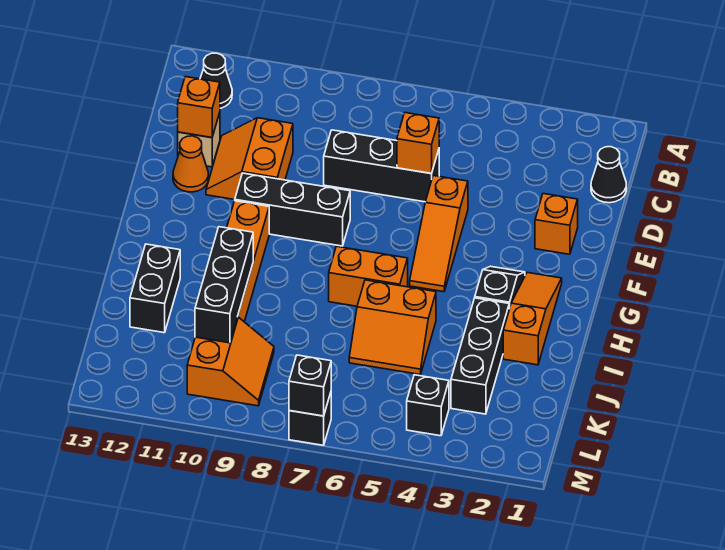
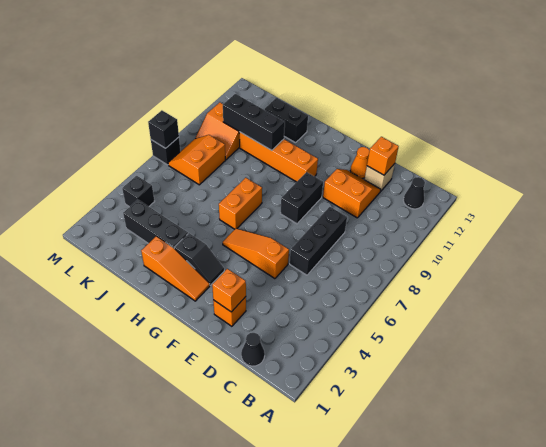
orange brick D6 level 2 -> orange brick E2 level 2
black brick F8:F10 level 1 -> black brick F8:F9 level 1
orange slope I5:J6 level 1 top I -> orange slope K7:L8 level 1 top K

